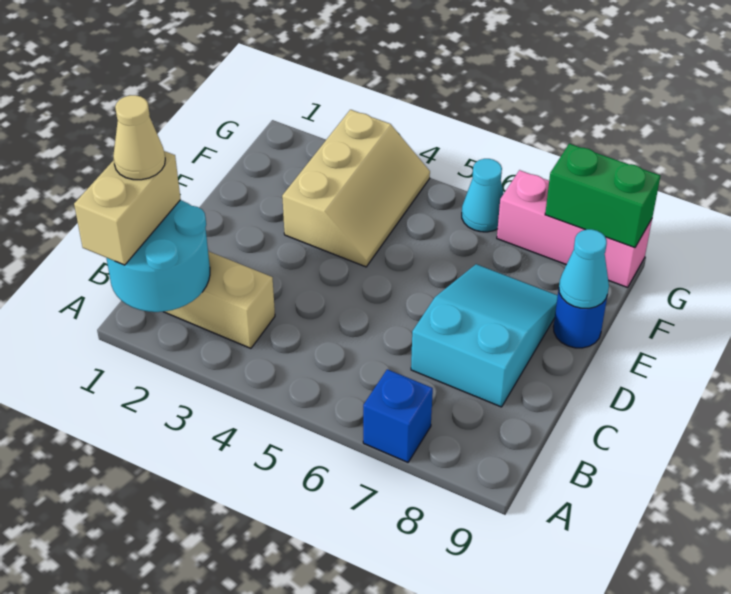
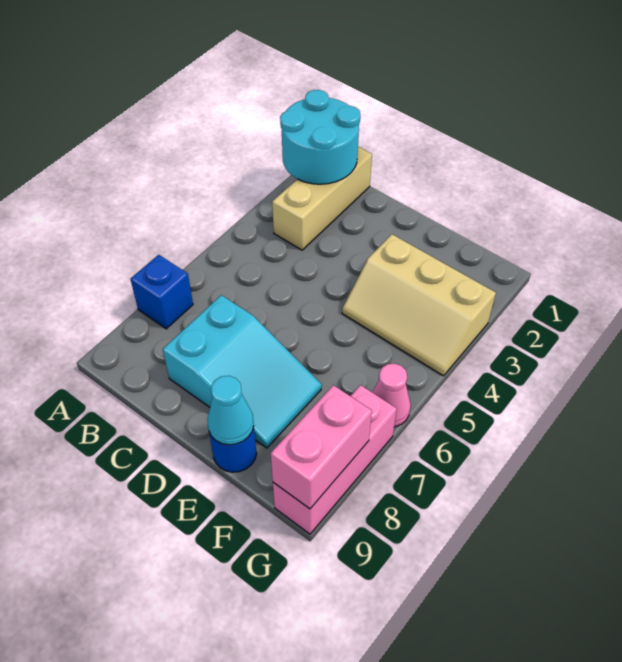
tan brick A1:B1 level 3 -> none
tan cone B1 level 4 -> none
cyan cone G6 level 1 -> pink cone G6 level 1
green brick G8:G9 level 2 -> pink brick G8:G9 level 2

